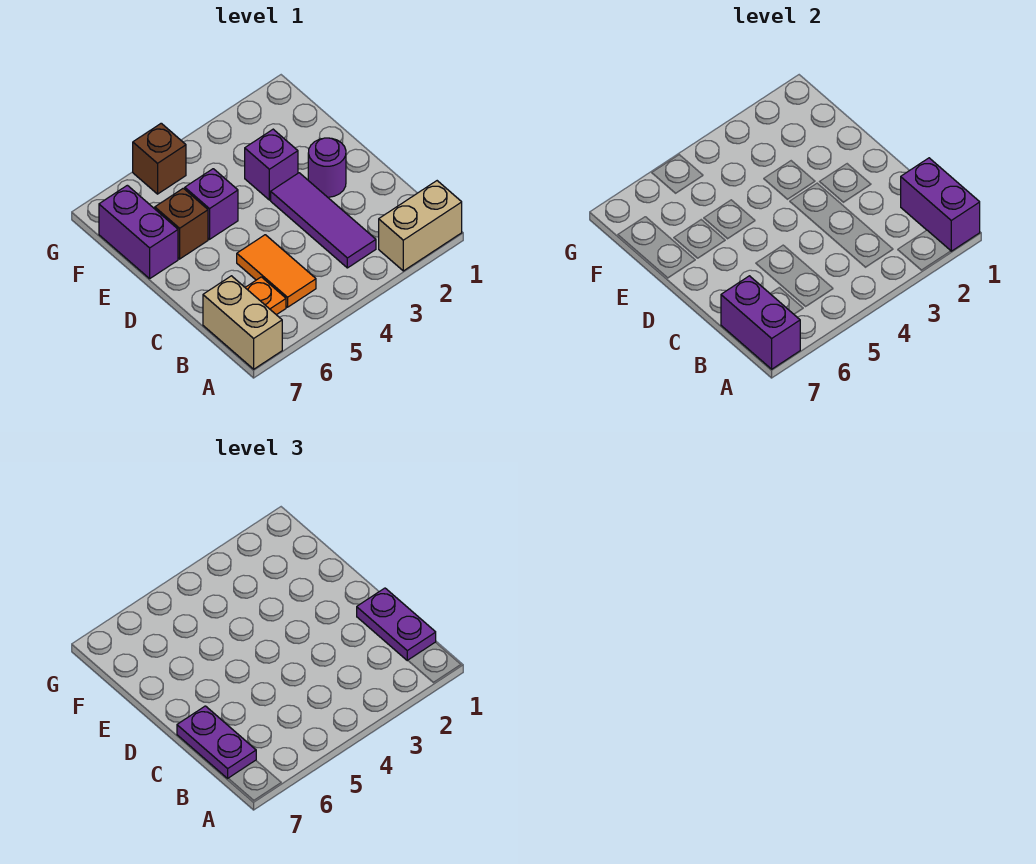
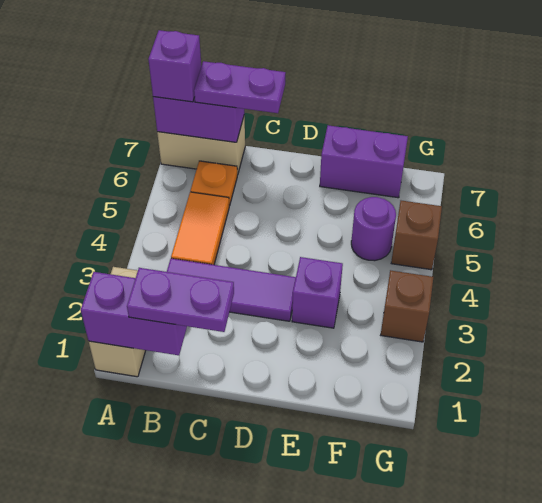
orange tile B5:C5 level 1 -> orange tile B4:B5 level 1
purple round brick D2 level 1 -> purple round brick F5 level 1
purple brick E5 level 1 -> purple brick A7 level 3
brown brick E6 level 1 -> brown brick G3 level 1

